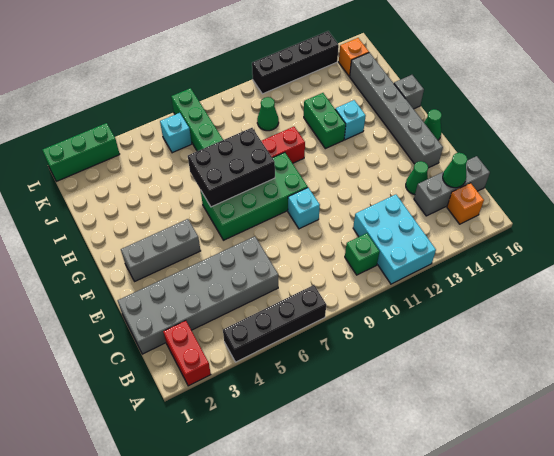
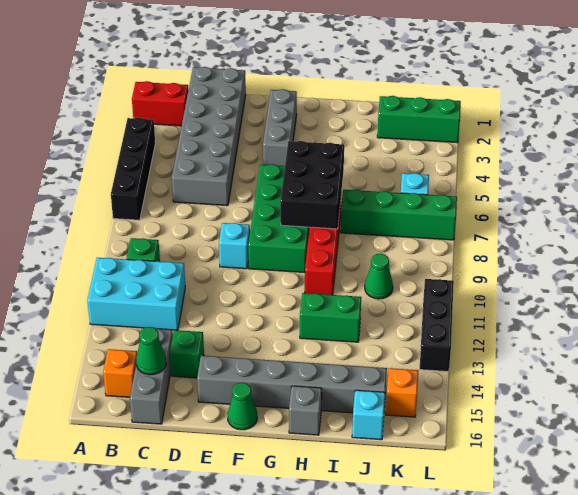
green cone D14 level 1 -> green brick D14 level 1
cyan brick H13 level 1 -> cyan brick J16 level 1
green brick L1:L3 level 1 -> green brick J2:L2 level 1
black brick L11:L14 level 1 -> black brick L11:L13 level 1

